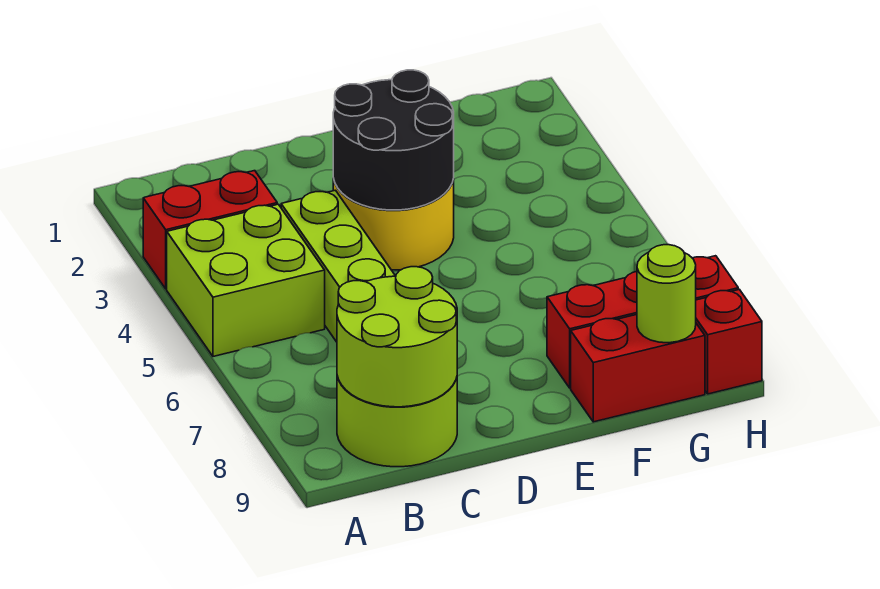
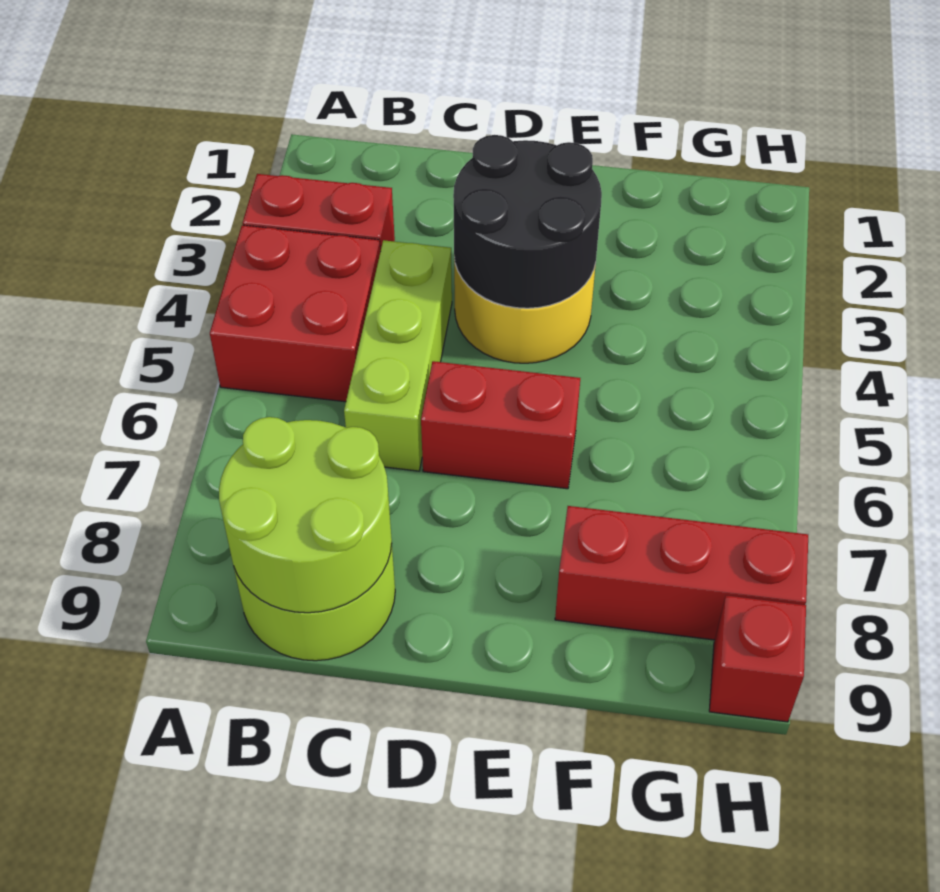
lime brick A4:B5 level 1 -> red brick A4:B5 level 1
red brick F9:G9 level 1 -> red brick D6:E6 level 1
lime round brick G9 level 2 -> none

